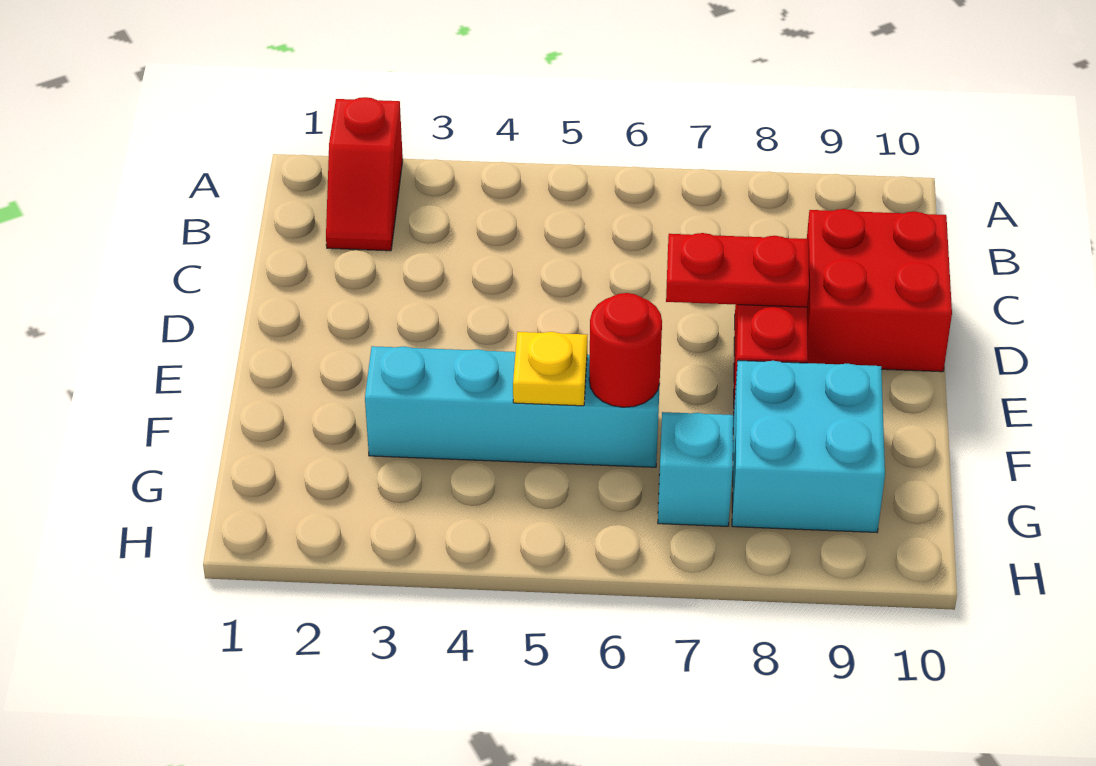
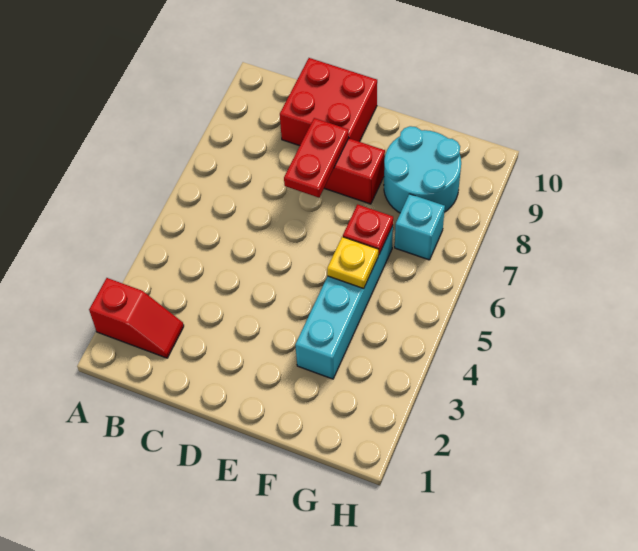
red round brick F6 level 2 -> red plate F6 level 2
cyan brick F8:G9 level 1 -> cyan round brick F8:G9 level 1

